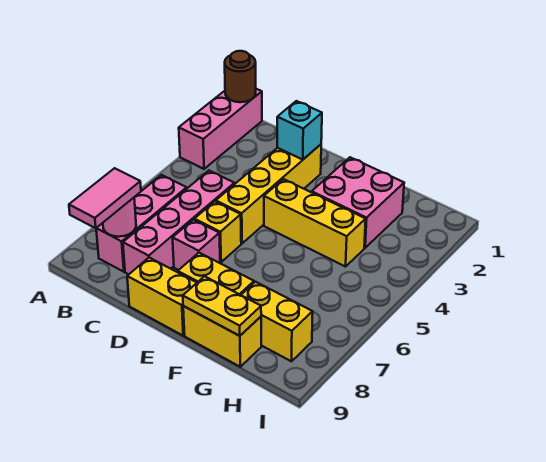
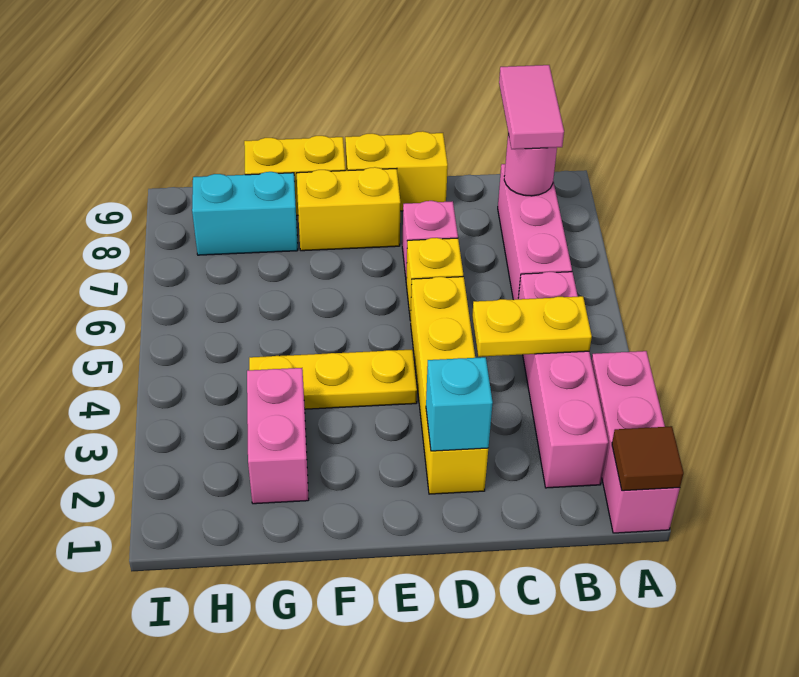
brown round brick A1 level 2 -> brown tile A1 level 2
pink brick C5:C8 level 1 -> pink brick B2:B5 level 1
yellow brick E4:G4 level 1 -> yellow plate E4:G4 level 1
pink brick F2:G3 level 1 -> pink brick G2:G3 level 1
yellow plate F9:G9 level 2 -> yellow plate B4:C4 level 2
yellow brick G8:H8 level 1 -> cyan brick G8:H8 level 1

